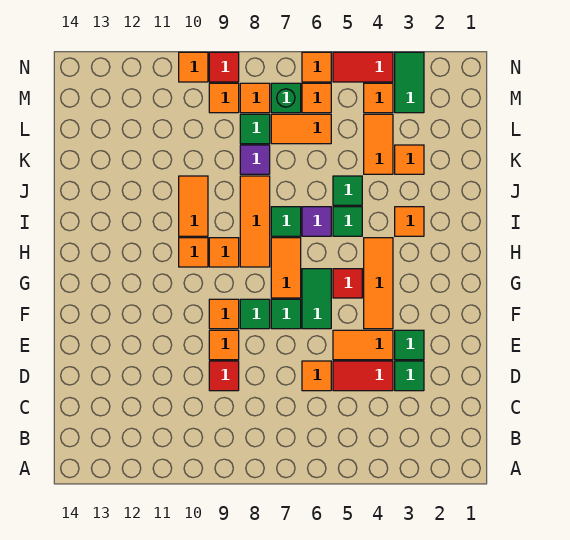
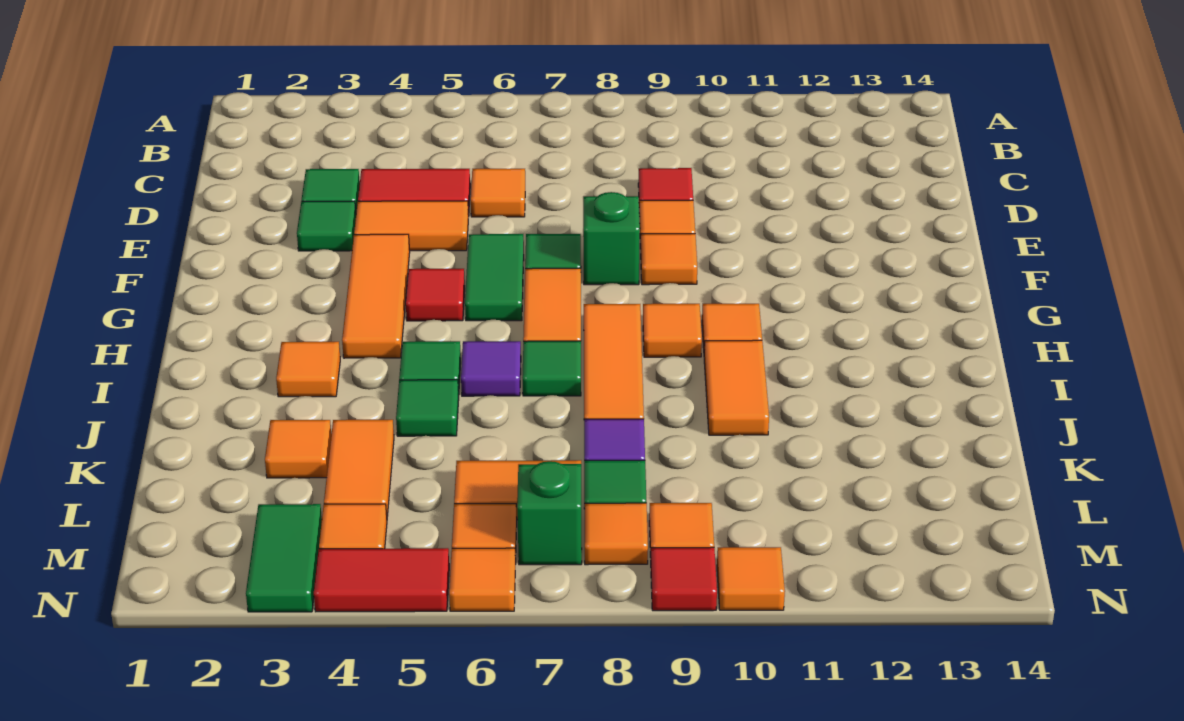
green tile F8 level 1 -> green brick F8 level 1

